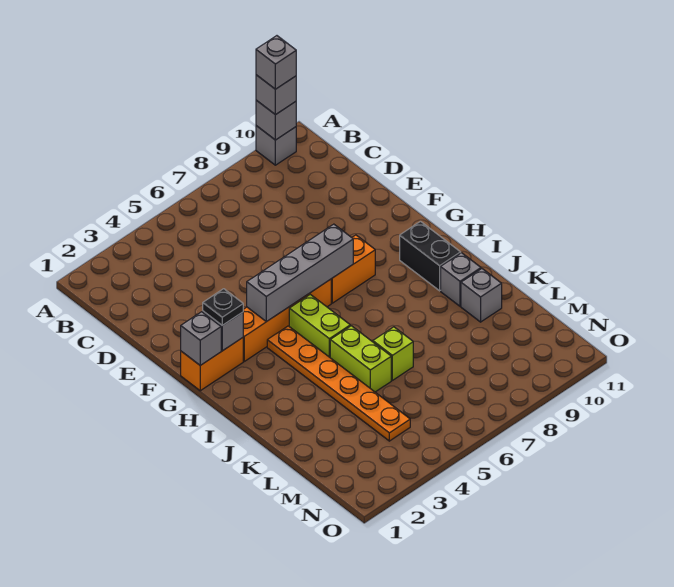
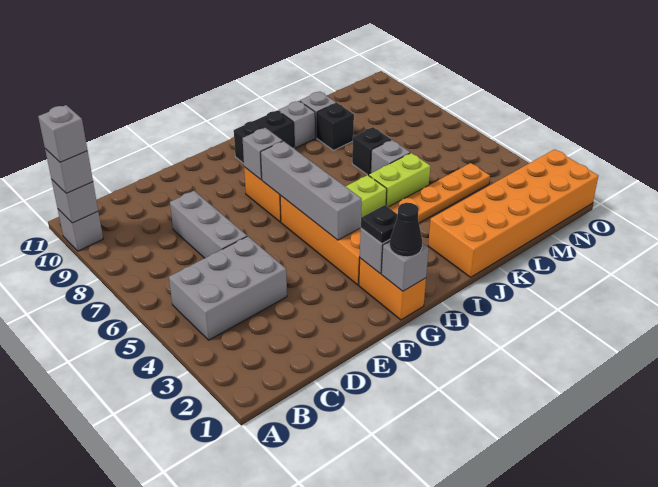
none -> grey brick B4:D5 level 1
none -> grey brick D6:D8 level 1
none -> black cone G1 level 3
none -> grey brick G8 level 2
none -> orange brick J1:O2 level 1
lime brick K6 level 1 -> grey brick K6 level 1
none -> black brick K7 level 1
none -> black brick K9 level 1

